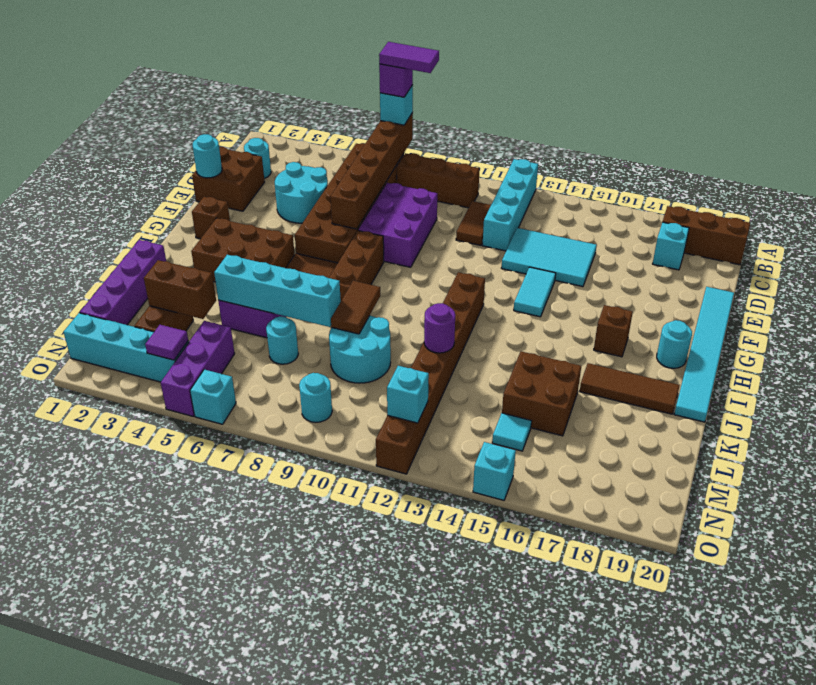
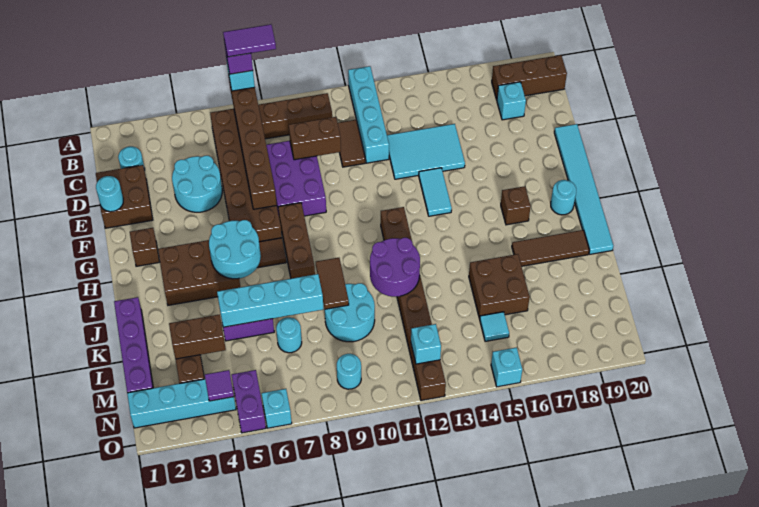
none -> brown brick D9:D10 level 2
none -> cyan round brick H5:I6 level 2
purple round brick K12 level 2 -> purple round brick J11:K12 level 2
purple brick M5:O5 level 1 -> purple brick N5:O5 level 1

